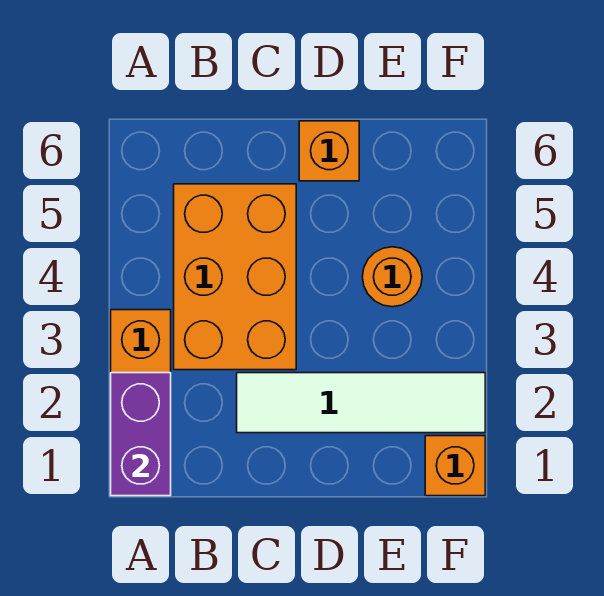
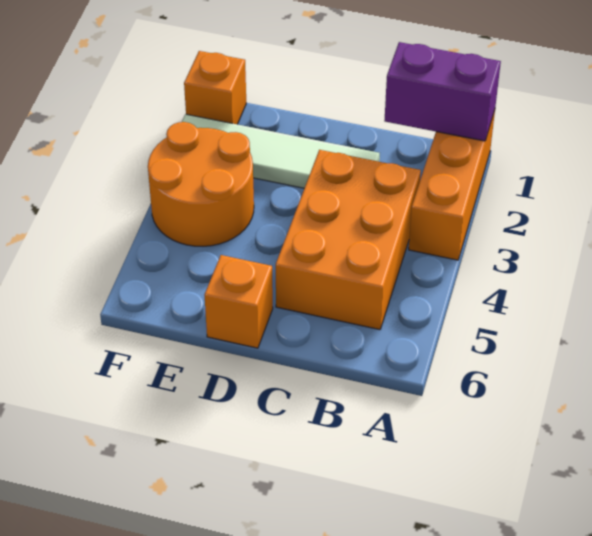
purple brick A1:A2 level 2 -> purple brick A1:B1 level 2
orange round brick E4 level 1 -> orange round brick E3:F4 level 1

